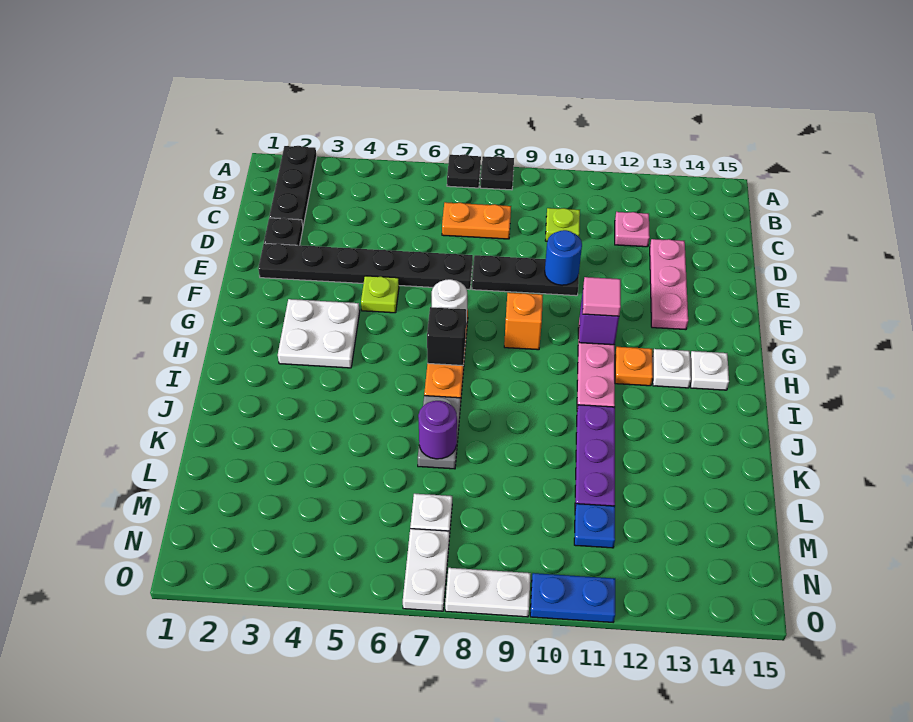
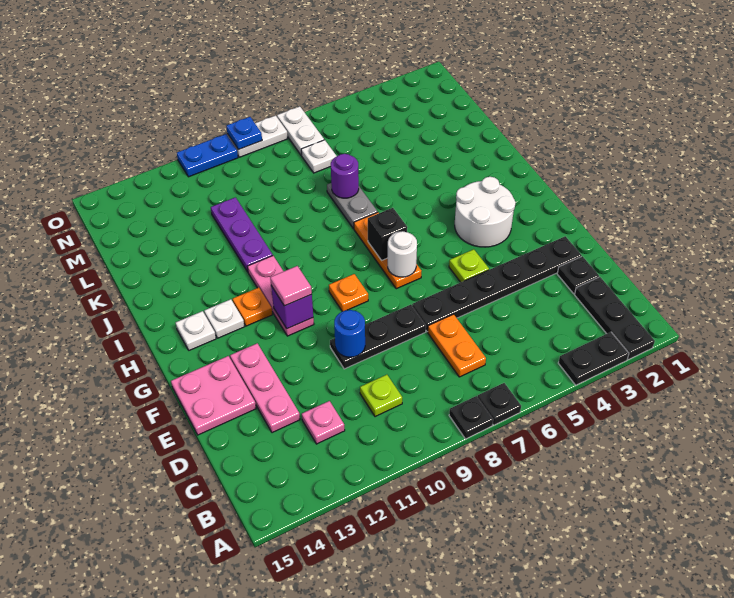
none -> black plate A3:A4 level 1
orange plate C7:C8 level 1 -> orange plate C7:D7 level 1
none -> pink plate E14:F15 level 1
white plate G3:H4 level 1 -> white round brick G3:H4 level 1
orange brick G9 level 1 -> orange plate G9 level 1
blue plate M11 level 1 -> blue plate O9 level 2

